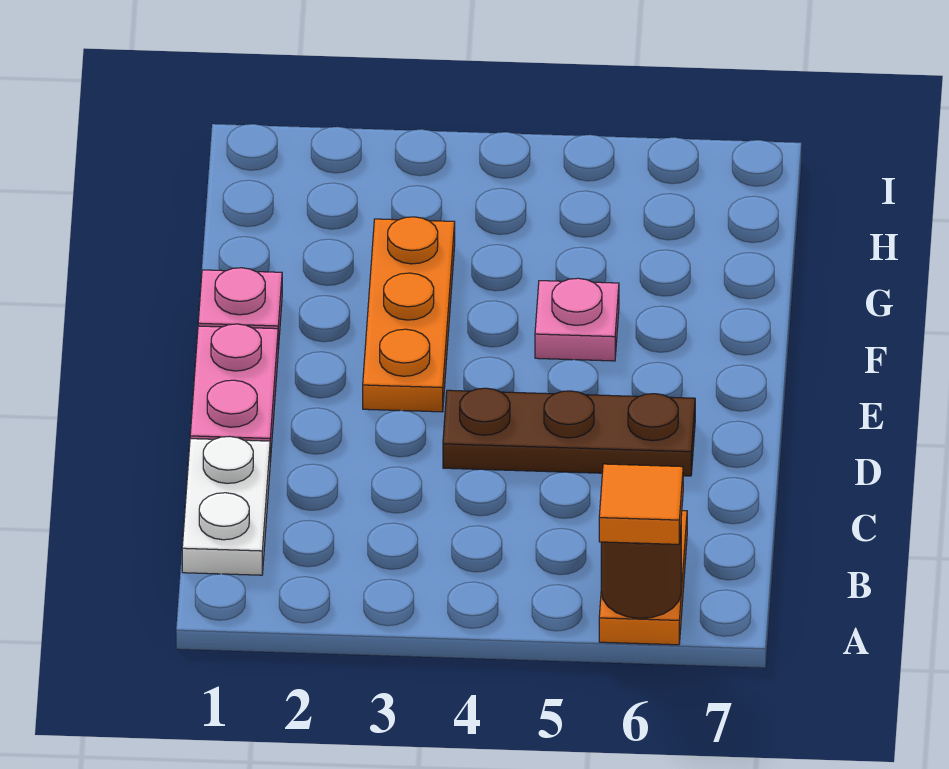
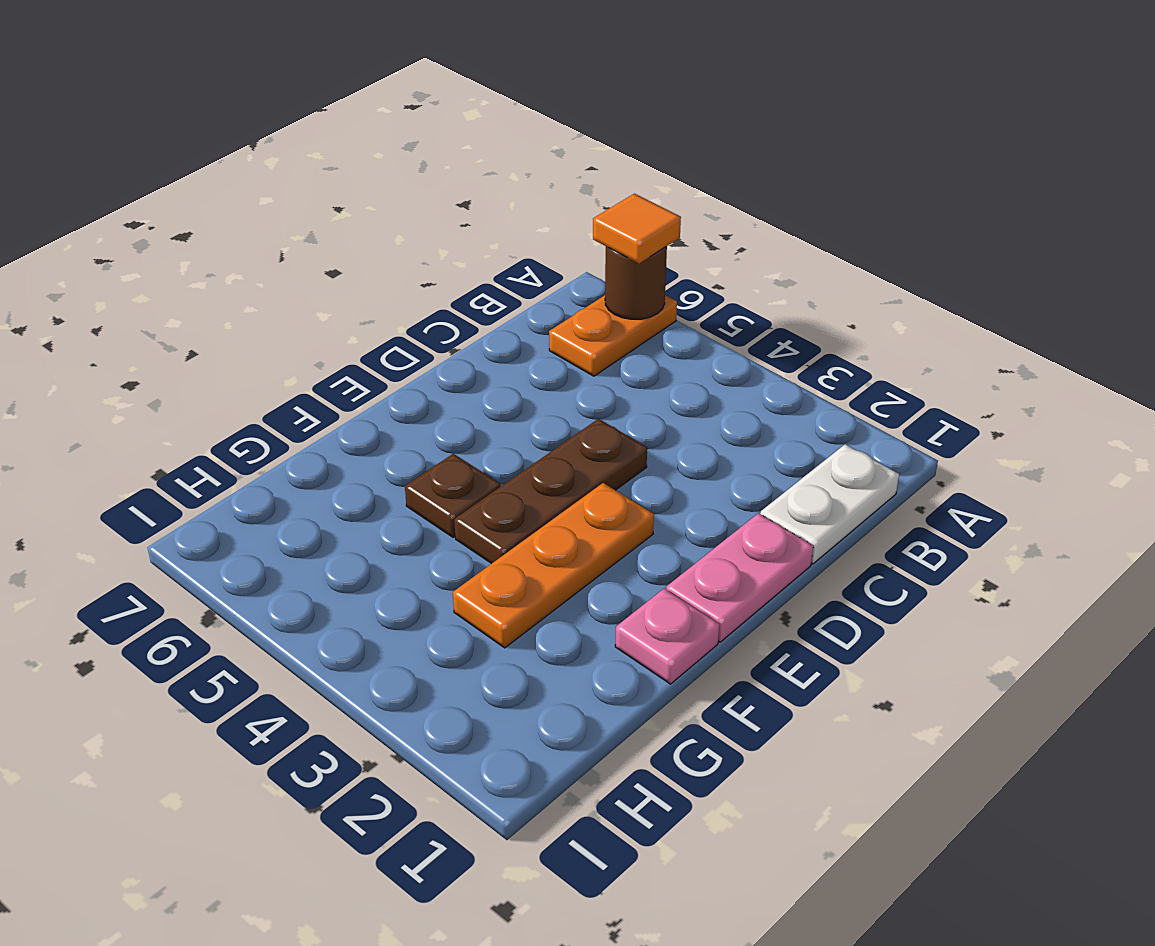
brown plate D4:D6 level 1 -> brown plate D4:F4 level 1
pink plate F5 level 1 -> brown plate F5 level 1

